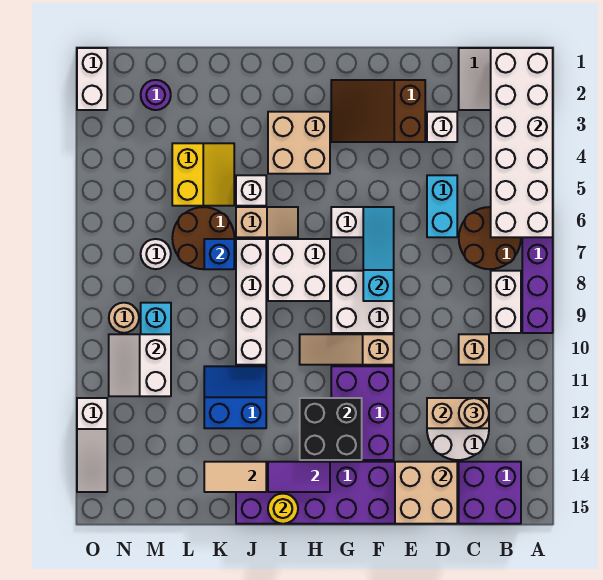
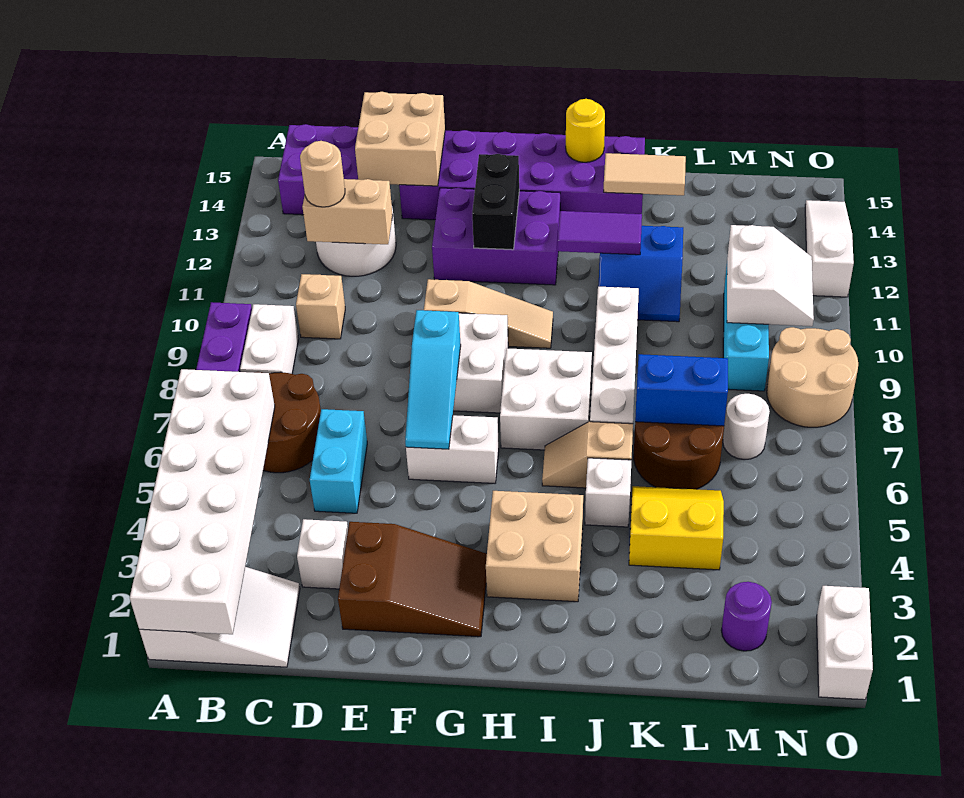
purple brick F11:G13 level 1 -> purple brick F12:H13 level 1
black brick G12:H13 level 2 -> black brick G12:G13 level 2
purple tile H14:I14 level 2 -> purple tile I12:J12 level 2
yellow slope K4:L5 level 1 top L -> yellow slope K4:L5 level 1 top 4
blue brick K7 level 2 -> blue brick K7:L7 level 2
tan round brick N9 level 1 -> tan round brick N8:O9 level 1

